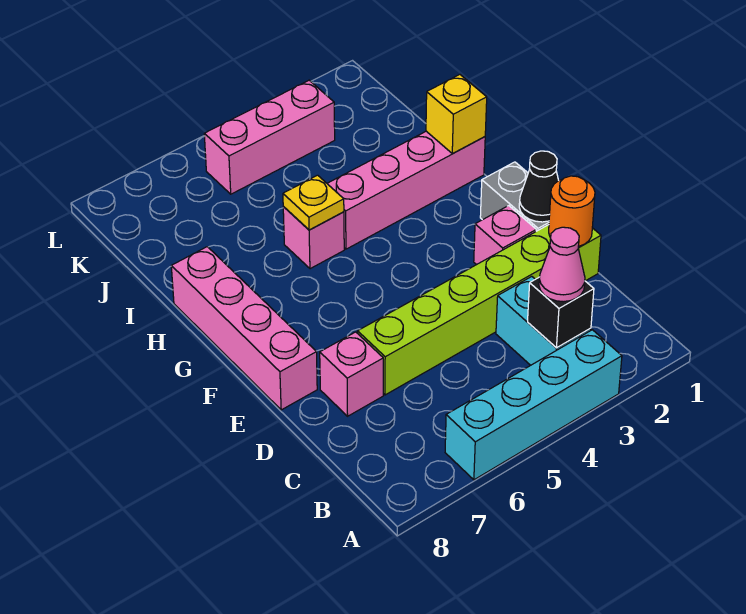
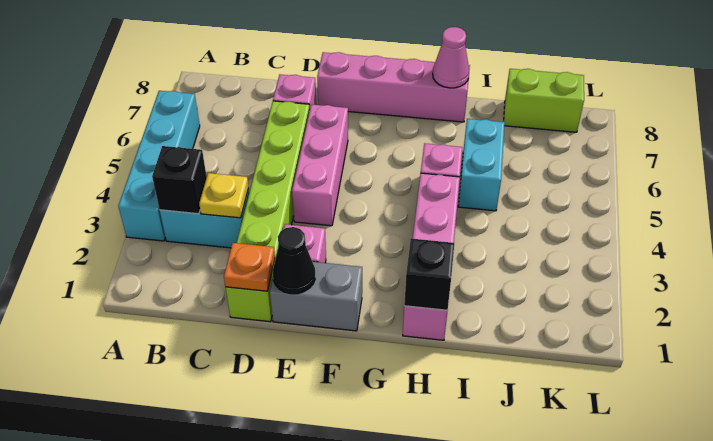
pink cone B3 level 3 -> pink cone H8 level 2
orange round brick D1 level 2 -> orange plate D1 level 2
yellow brick H1 level 2 -> black brick H1 level 2
yellow plate H5 level 2 -> yellow plate C3 level 2
none -> cyan brick I5:I6 level 1
none -> lime brick J8:K8 level 1
pink brick K3:K5 level 1 -> pink brick E4:E6 level 1

